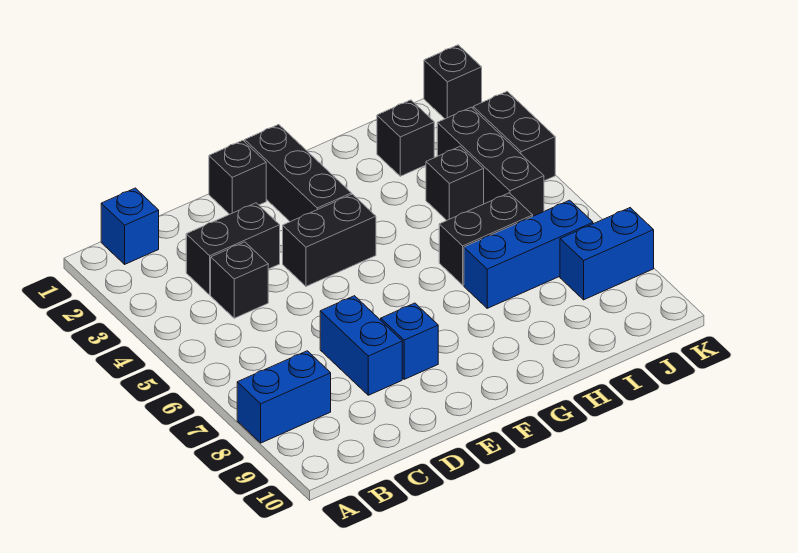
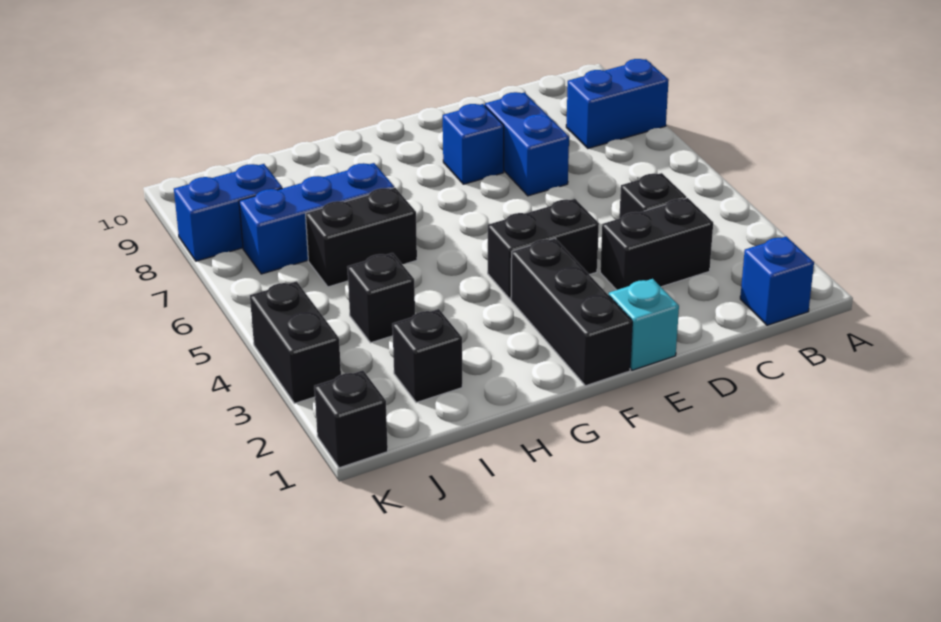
black brick E1 level 1 -> cyan brick E1 level 1
black brick J3:J5 level 1 -> none

